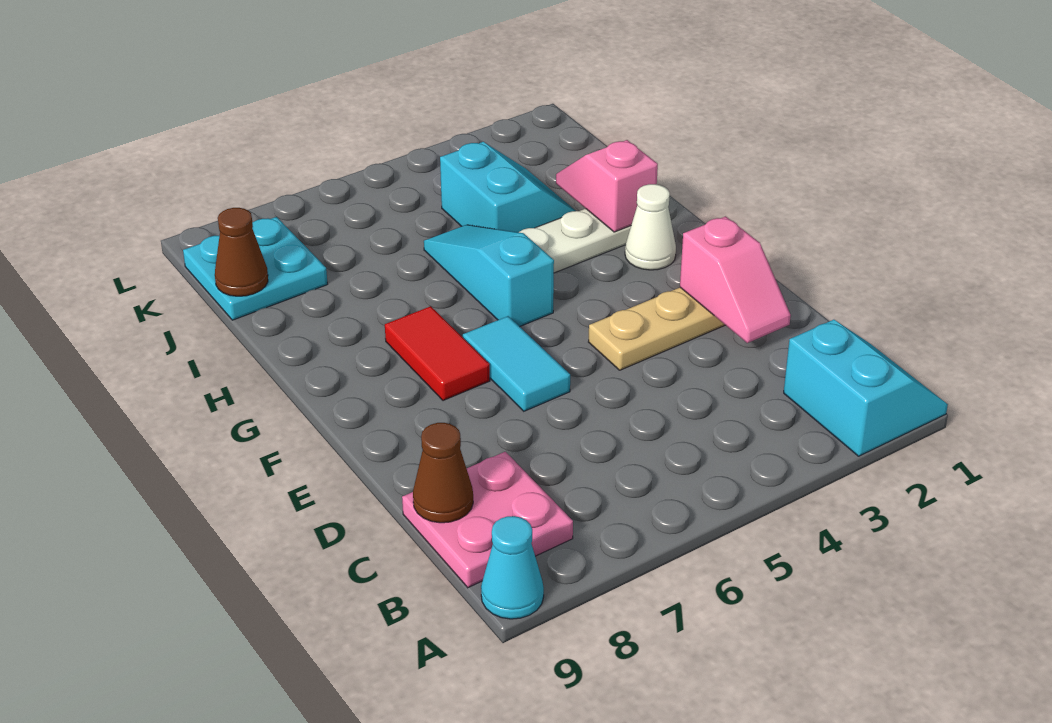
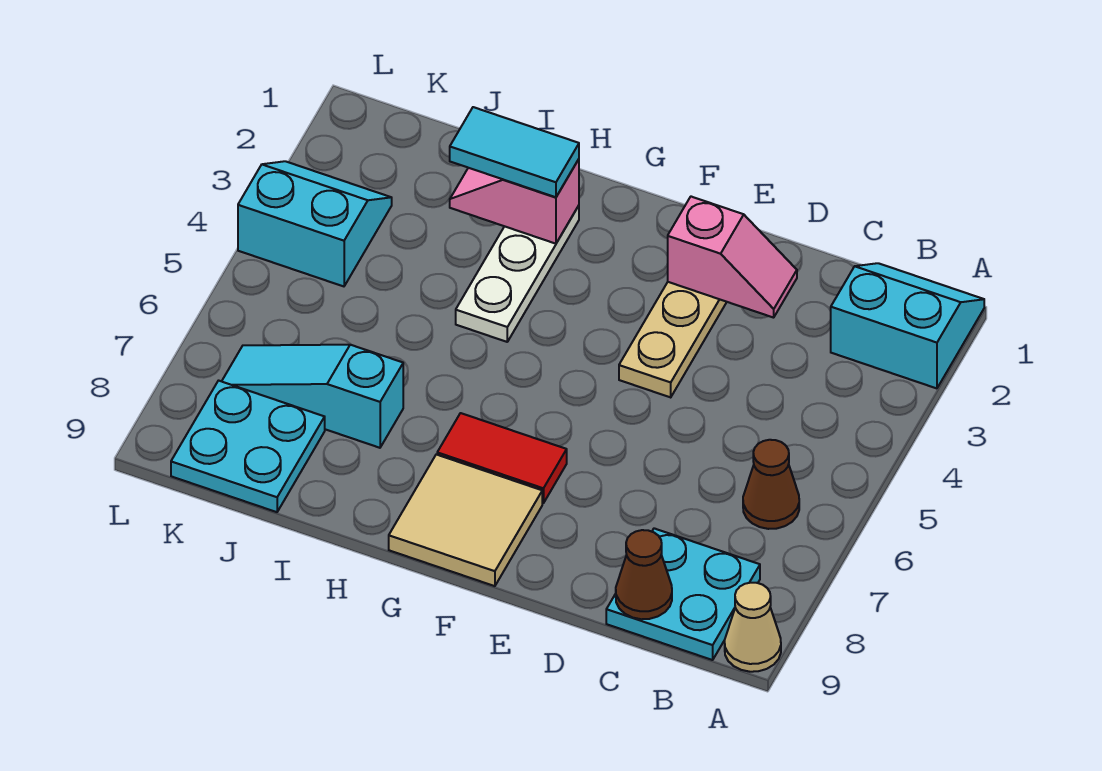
cyan cone A9 level 1 -> tan cone A9 level 1
pink plate B8:C9 level 1 -> cyan plate B8:C9 level 1
cyan tile E6:F6 level 1 -> cyan tile H2:I2 level 3
none -> tan tile F8:G9 level 1
white cone G2 level 1 -> none
cyan slope G5:I5 level 1 top G -> cyan slope I7:K7 level 1 top I
cyan slope I3:J4 level 1 top 4 -> cyan slope K3:L4 level 1 top 4
brown cone J9 level 2 -> brown cone B6 level 1

